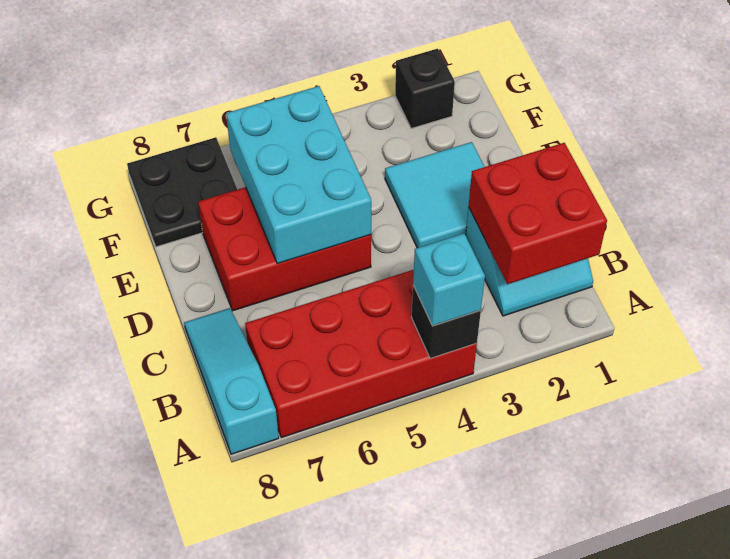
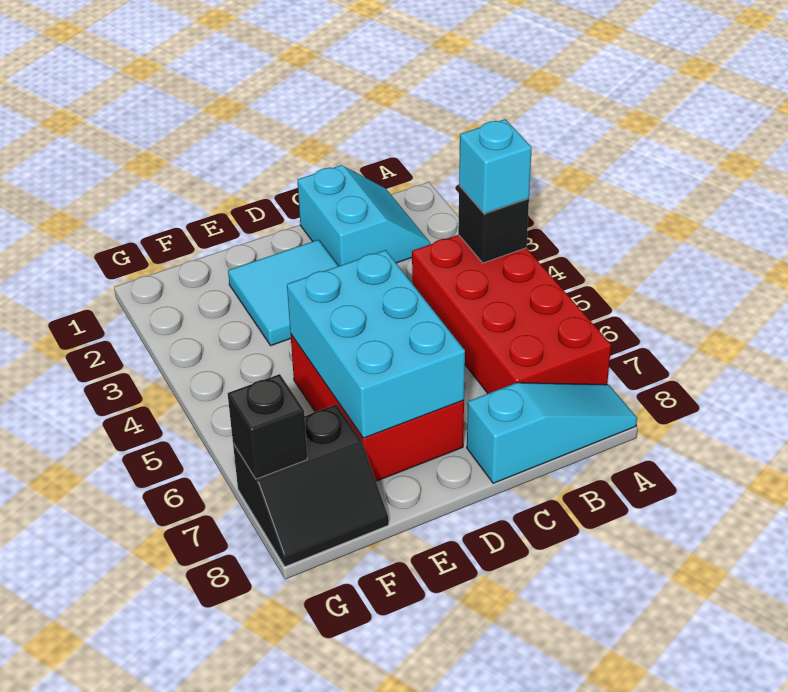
cyan slope A8:C8 level 1 top A -> cyan slope A8:C8 level 1 top C
red brick B1:C2 level 2 -> none
cyan brick D5:F6 level 2 -> cyan brick D5:E7 level 2
black plate F7:G8 level 1 -> black slope F7:G8 level 1 top 7
black brick G2 level 1 -> black brick G7 level 2

